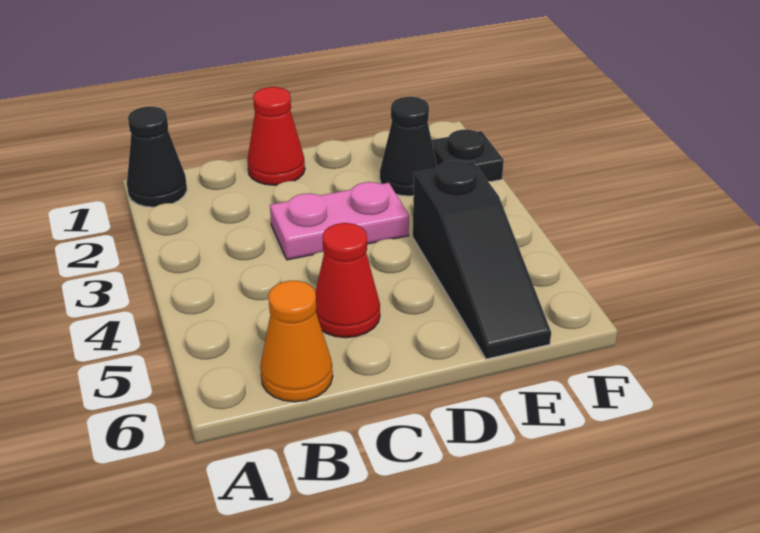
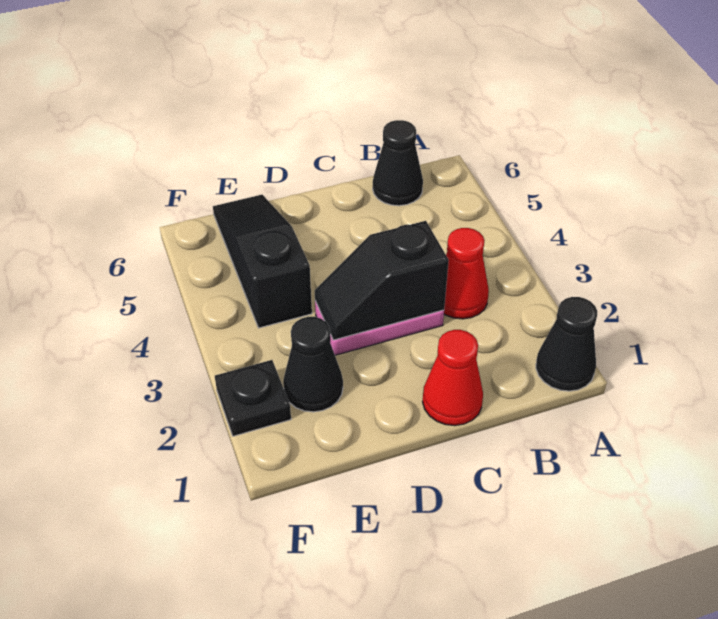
orange cone B6 level 1 -> black cone B6 level 1
none -> black slope C3:D3 level 2 top C
red cone C5 level 1 -> red cone B3 level 1

